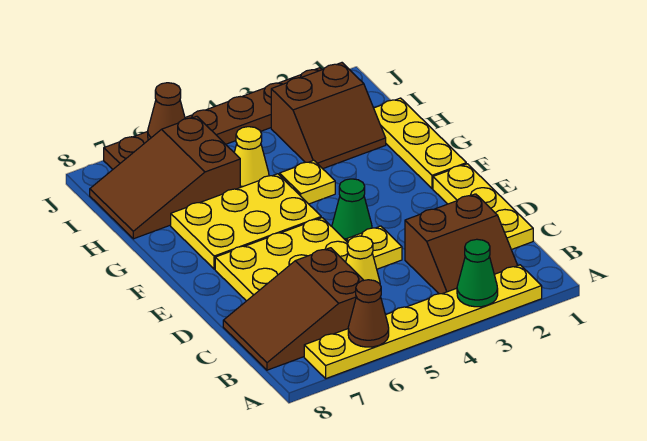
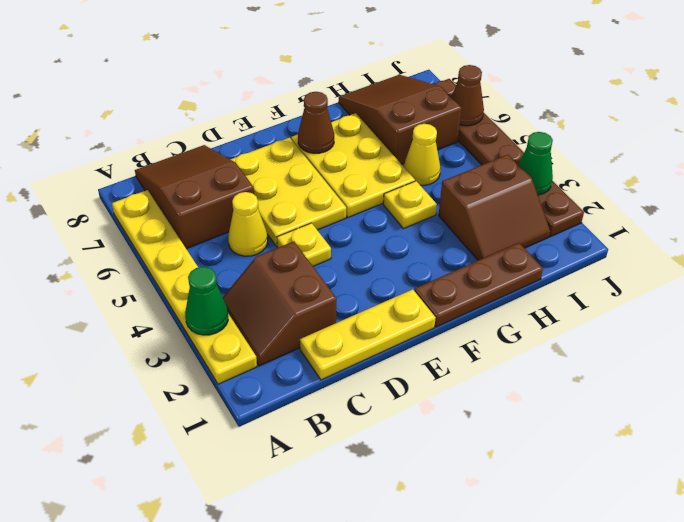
brown cone A6 level 2 -> brown cone F7 level 2
green cone E4 level 1 -> green cone J3 level 2
yellow plate F1:H1 level 1 -> brown plate F1:H1 level 1
brown slope H2:I3 level 1 top I -> brown slope H2:I3 level 1 top 3

